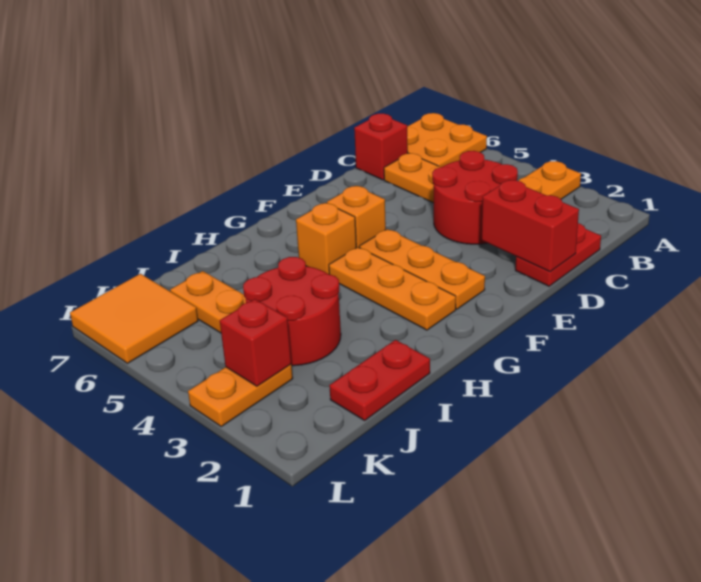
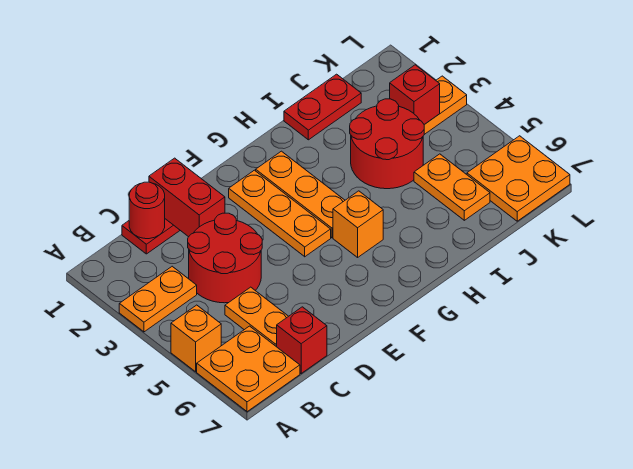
none -> red round brick C1 level 2
orange brick F5 level 1 -> orange brick A5 level 1
orange tile K6:L7 level 1 -> orange plate K6:L7 level 1

